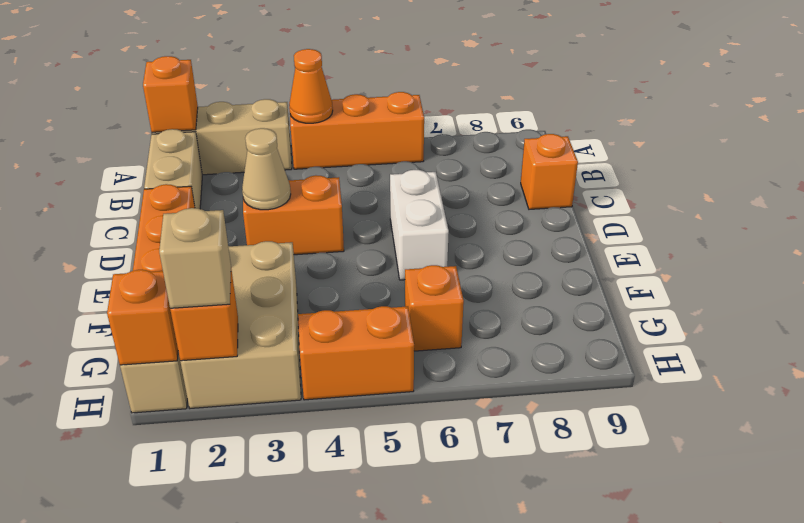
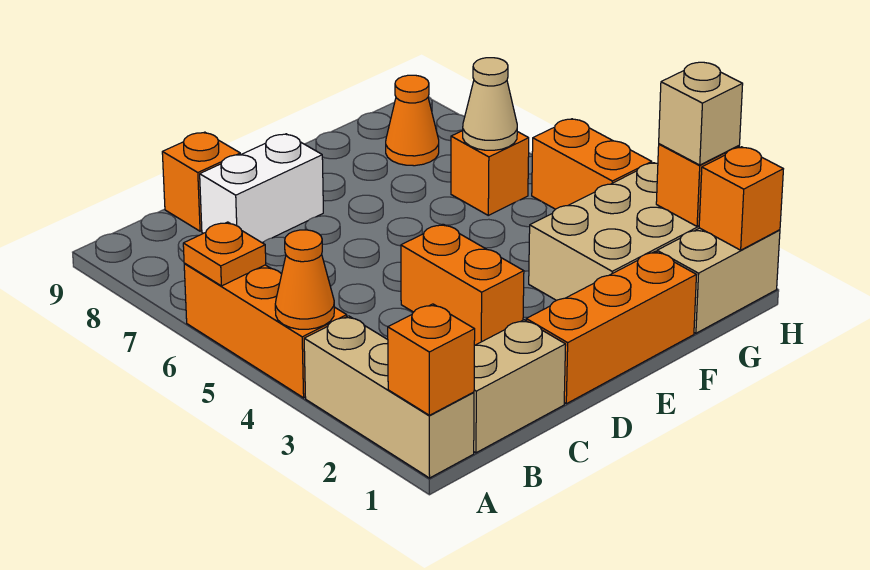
none -> orange plate A6 level 2
tan cone D3 level 2 -> tan cone G6 level 2
white brick D6:E6 level 1 -> white brick C8:D8 level 1
none -> orange cone G8 level 1

